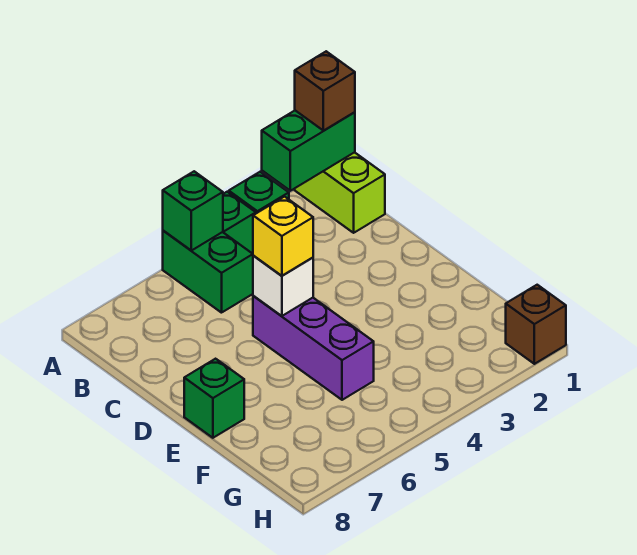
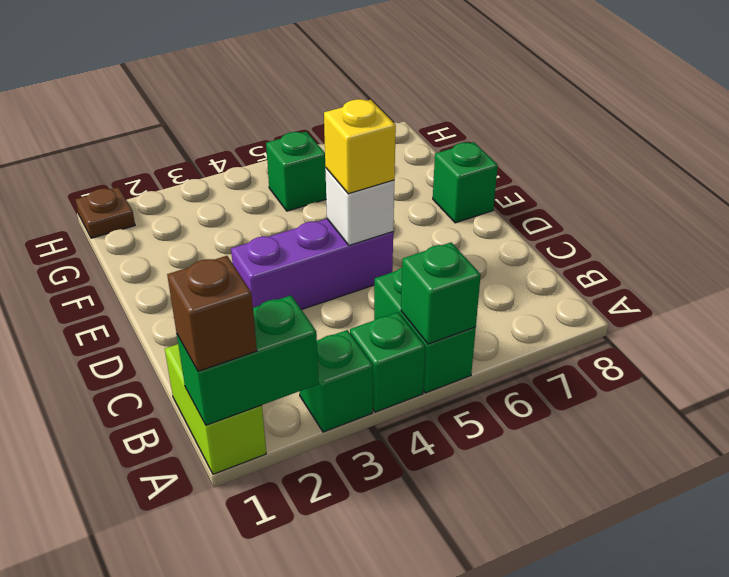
purple brick D5:F5 level 1 -> purple brick D3:D5 level 1
none -> green brick G5 level 1
brown brick H1 level 1 -> brown plate H1 level 1

